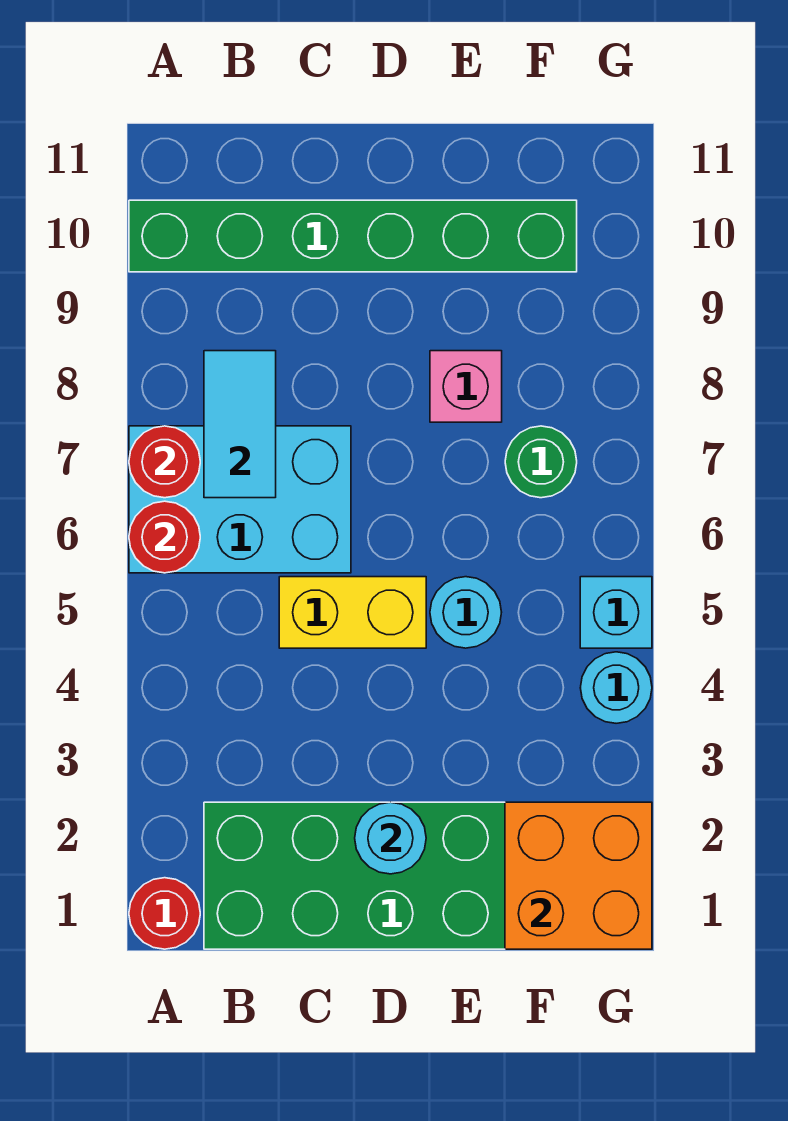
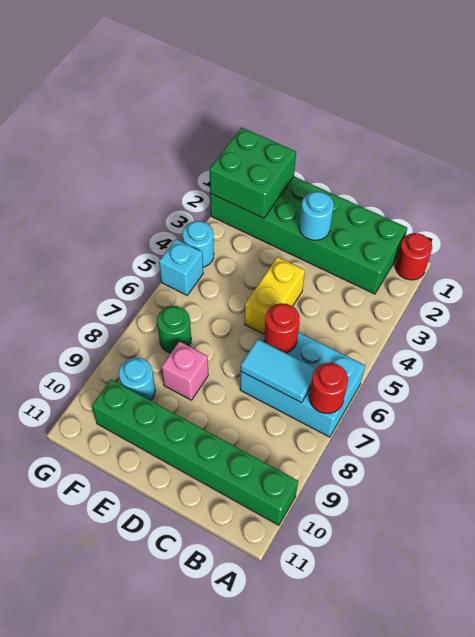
red round brick A6 level 2 -> red round brick C6 level 2
cyan tile B7:B8 level 2 -> cyan tile B7:C7 level 2
yellow brick C5:D5 level 1 -> yellow brick D4:D5 level 1
cyan round brick E5 level 1 -> cyan round brick F9 level 1
orange brick F1:G2 level 2 -> green brick F1:G2 level 2

